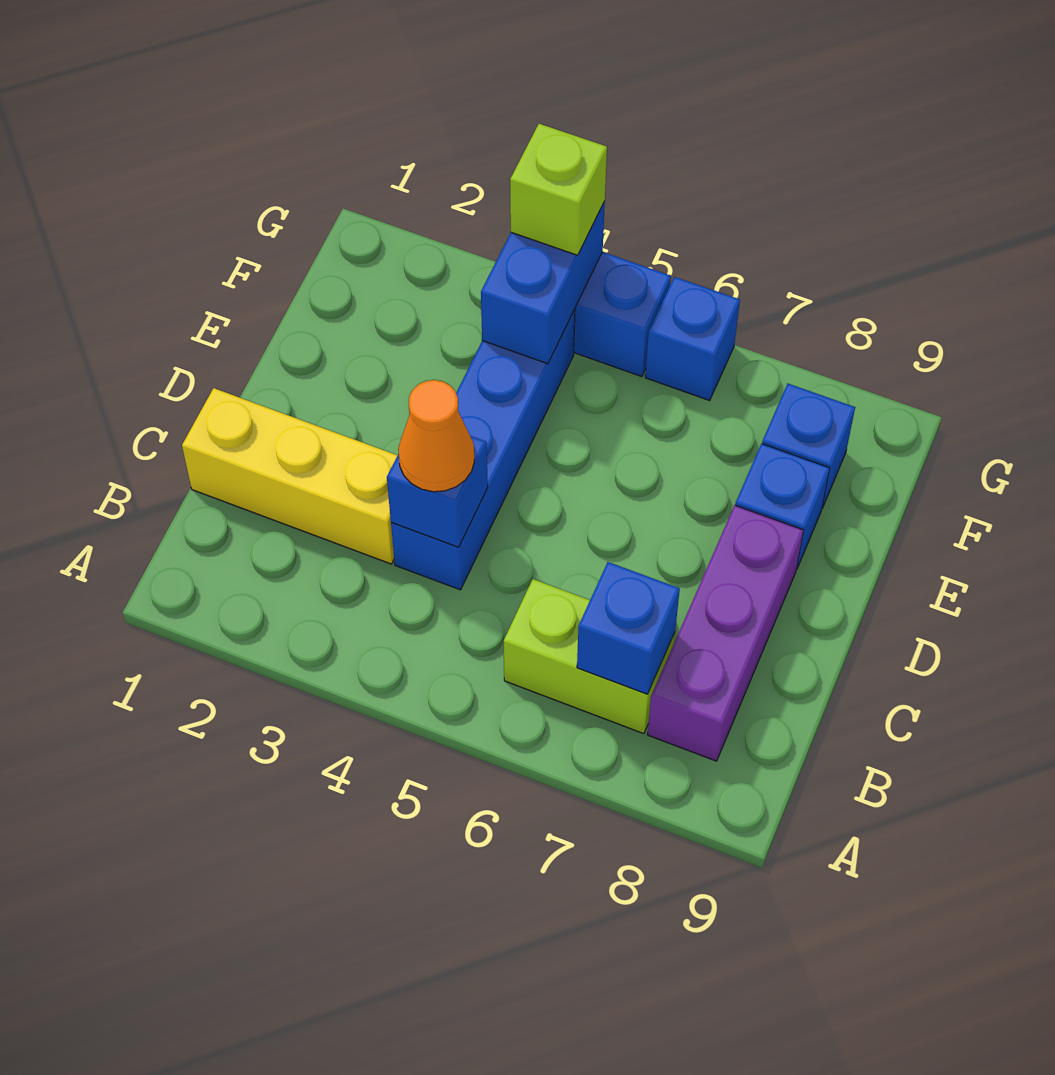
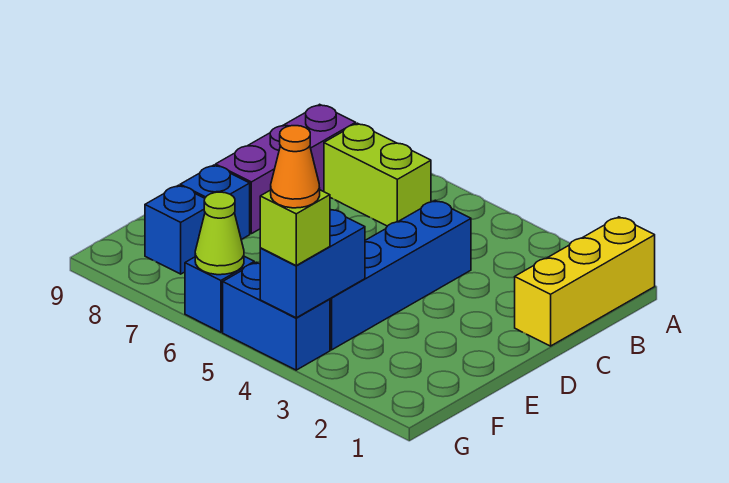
blue brick B7 level 2 -> none
yellow brick C1:C3 level 1 -> yellow brick A1:C1 level 1
blue brick C4 level 2 -> none
orange cone C4 level 3 -> orange cone G4 level 4
none -> lime cone G6 level 2

